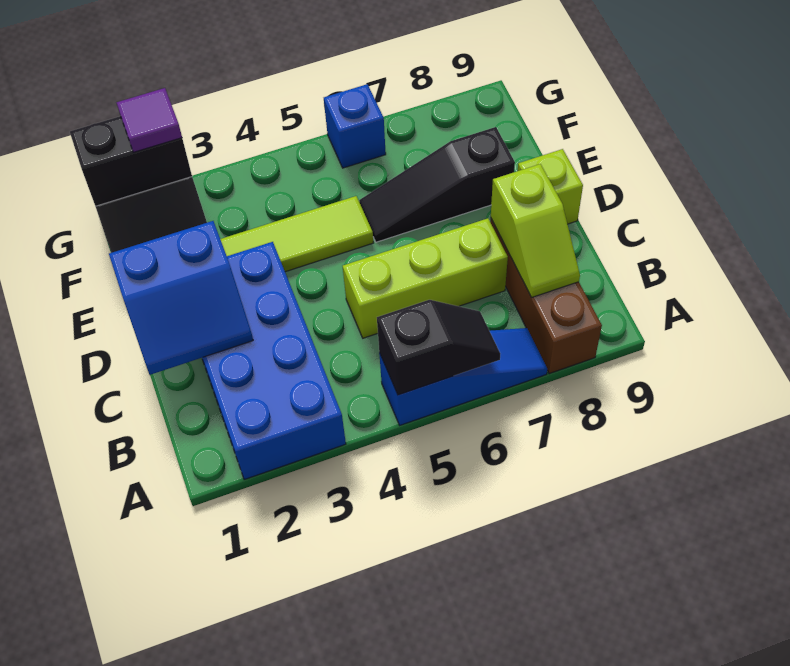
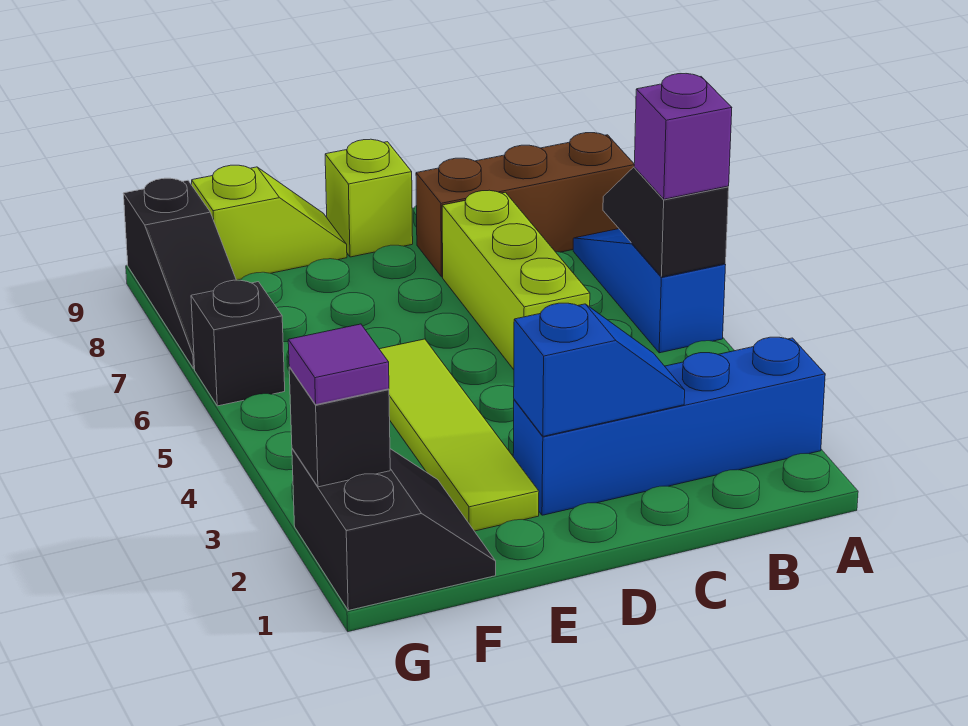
blue brick A2:D3 level 1 -> blue brick A2:D2 level 1
none -> purple brick A5 level 3
lime slope B8:C8 level 2 top C -> lime slope E9:F9 level 1 top F
blue slope C1:D2 level 2 top D -> blue slope C2:D2 level 2 top D
black slope E6:E8 level 1 top 8 -> black slope G7:G9 level 1 top 9
black brick G1:G2 level 2 -> black brick G2 level 2
blue brick G6 level 1 -> black brick G6 level 1

